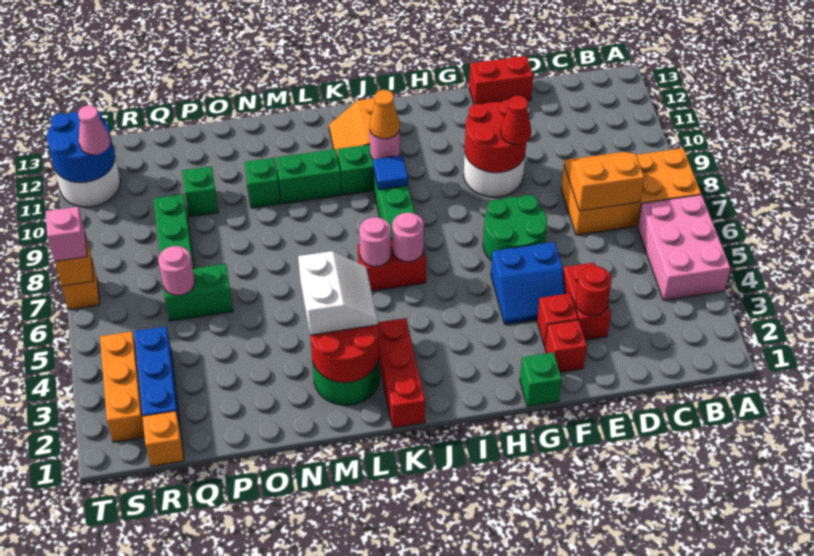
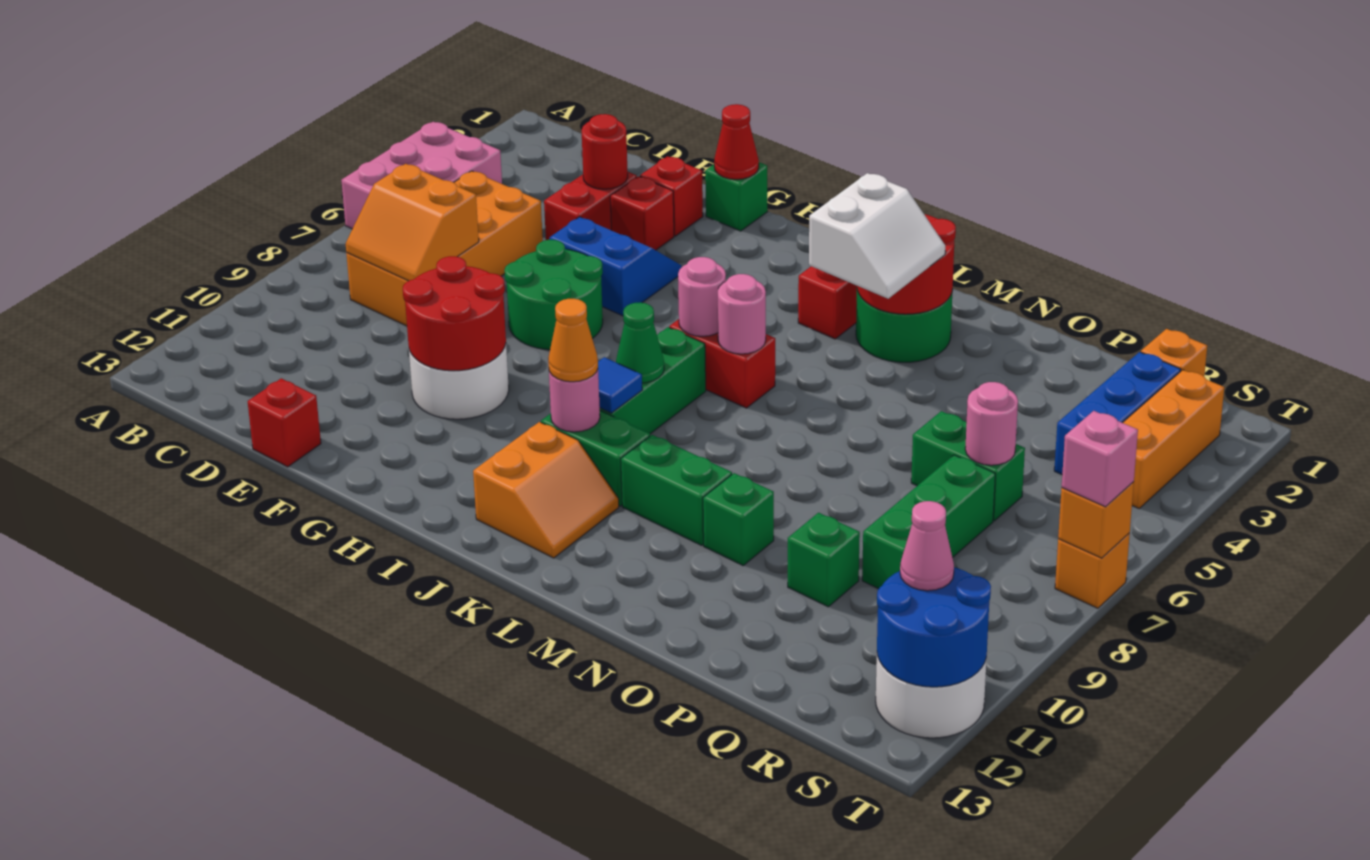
orange brick A7:D8 level 1 -> orange brick C5:D8 level 1
red brick E13:F13 level 1 -> red brick E13 level 1
red cone F9 level 3 -> red cone G1 level 2
none -> green cone J8 level 2
white slope L3:M4 level 3 top M -> white slope L3:M4 level 3 top L

